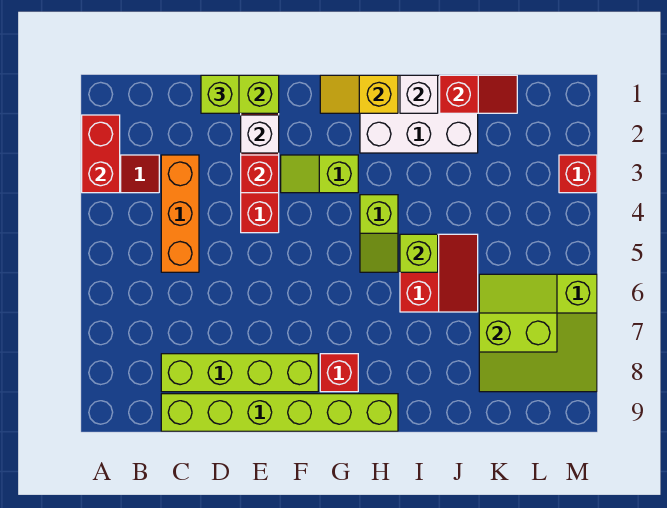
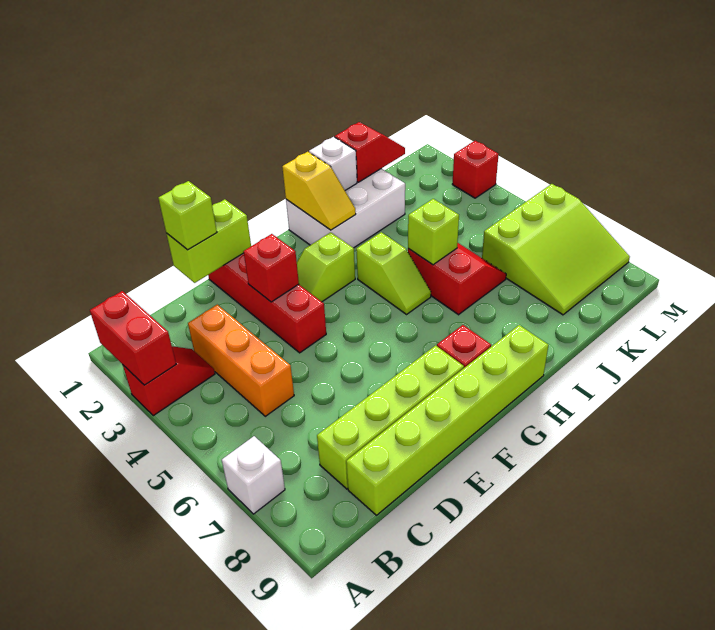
white brick E2 level 2 -> white brick A7 level 1
yellow slope G1:H1 level 2 top H -> yellow slope H1:H2 level 2 top 1
lime slope K6:L7 level 2 top 7 -> none

